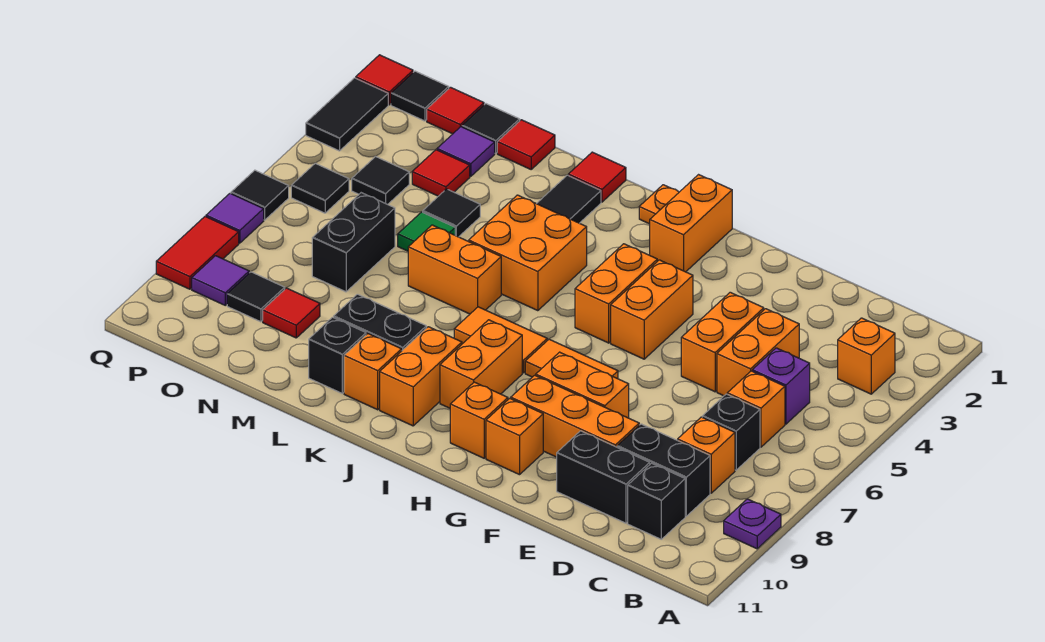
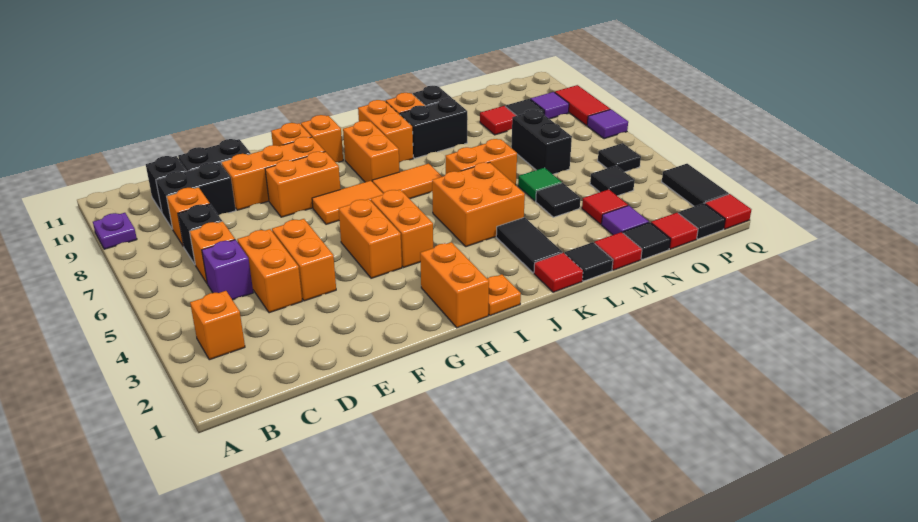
black tile Q6 level 1 -> black tile L1 level 1

